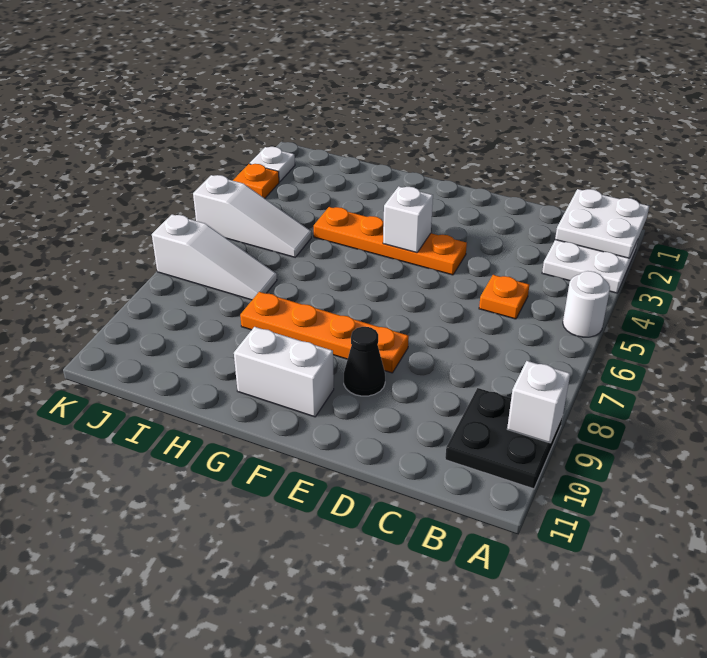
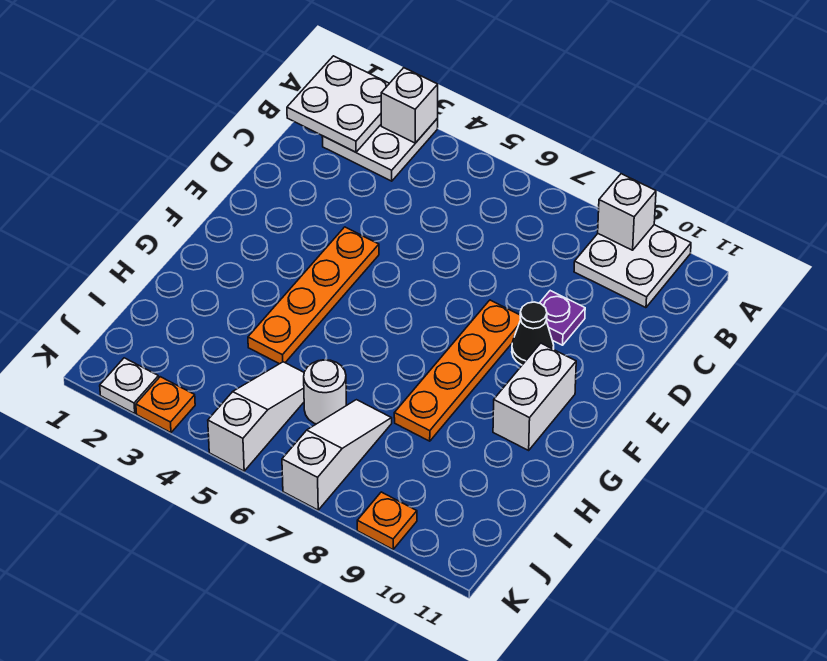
white round brick A5 level 1 -> white round brick I6 level 1
black plate A9:B10 level 1 -> white plate A9:B10 level 1
orange plate C5 level 1 -> orange plate K9 level 1
none -> purple plate D9 level 1
white brick F4 level 2 -> white brick A3 level 2

